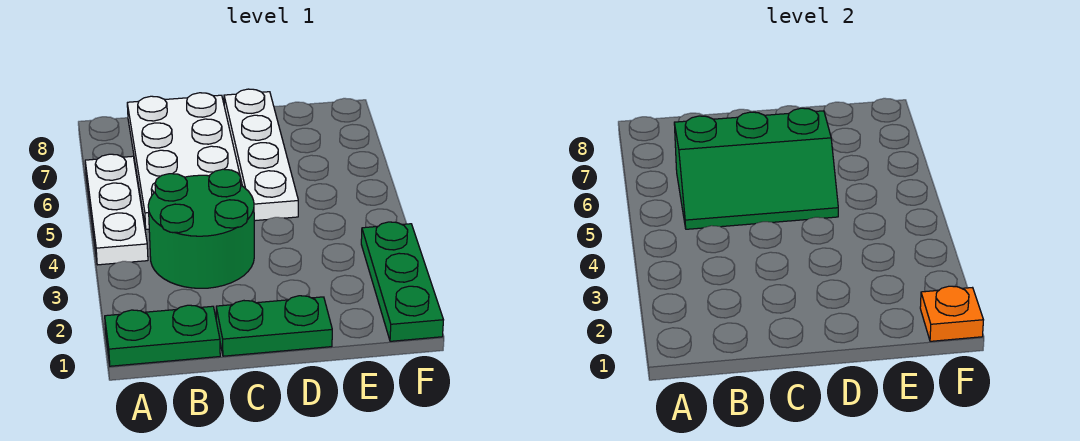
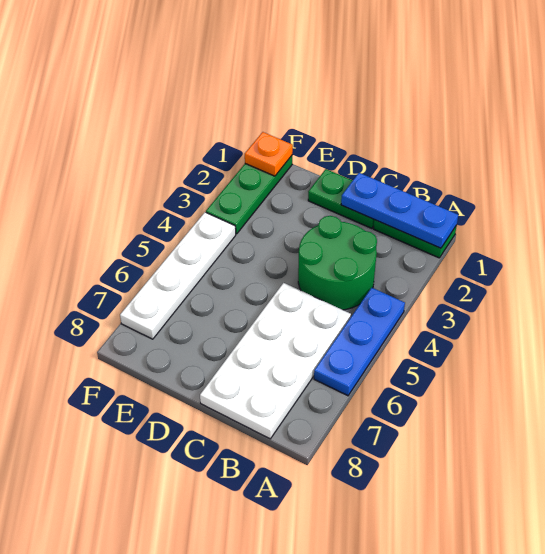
none -> blue plate A1:C1 level 2
white plate A4:A6 level 1 -> blue plate A4:A6 level 1
green slope B5:D6 level 2 top 6 -> none
white plate D5:D8 level 1 -> white plate F4:F7 level 1

